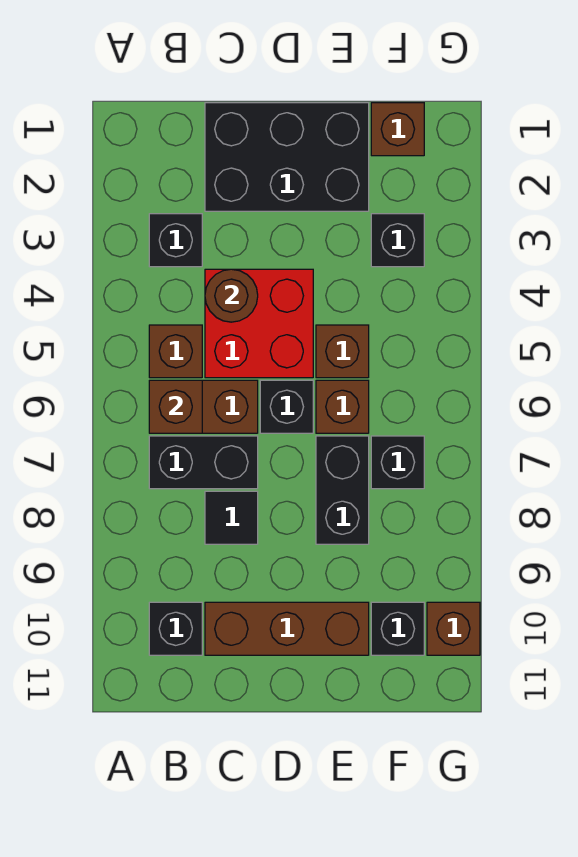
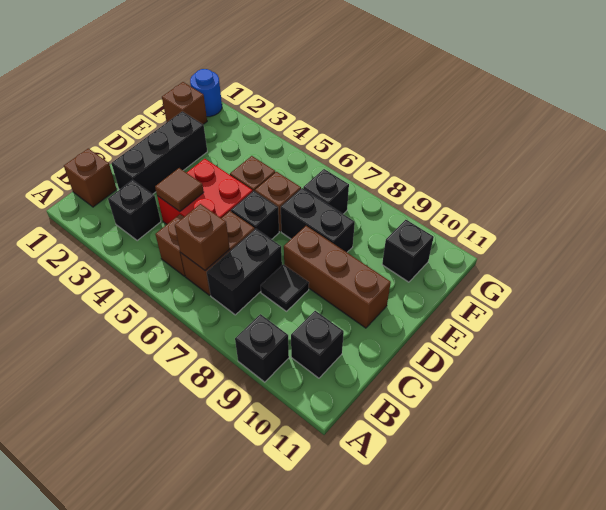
black brick C1:E2 level 1 -> black brick C2:E2 level 1
brown round brick C4 level 2 -> brown tile C4 level 2
brown brick C10:E10 level 1 -> brown brick D8:D10 level 1
black brick F3 level 1 -> black brick A9 level 1
none -> blue round brick G1 level 1
brown brick G10 level 1 -> brown brick B1 level 1

